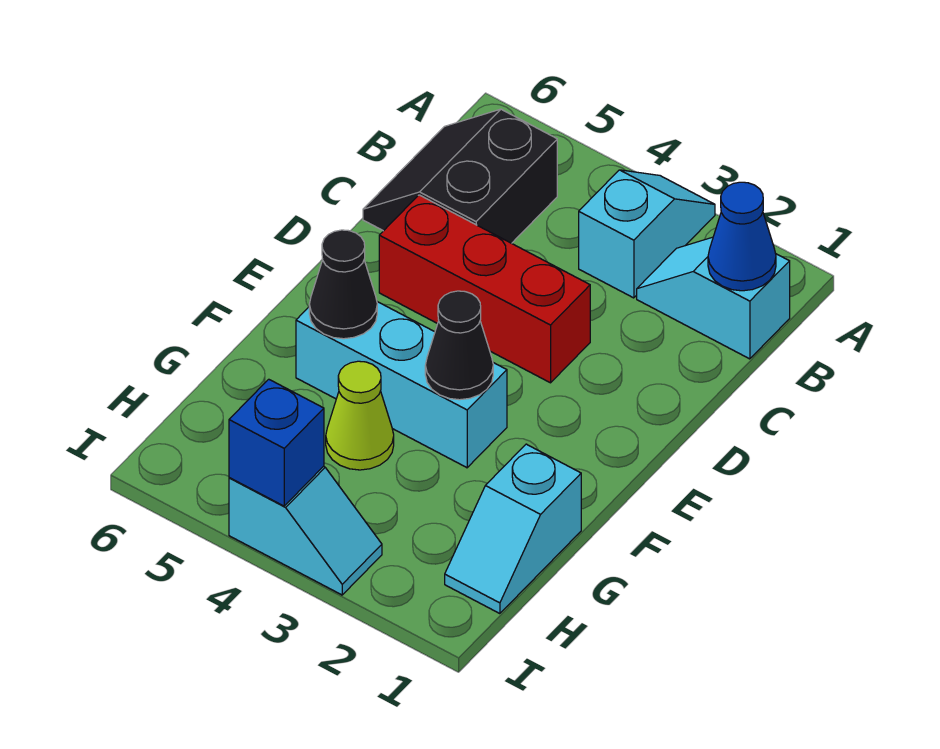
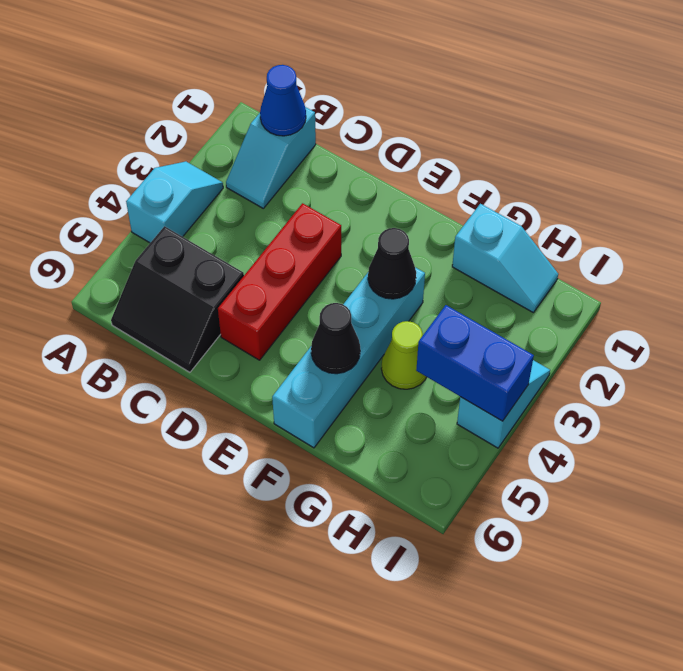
cyan slope A3:B3 level 1 top B -> cyan slope A3:A4 level 1 top 4
cyan brick F3:F5 level 1 -> cyan brick F3:F6 level 1
blue brick I4 level 2 -> blue brick H4:I4 level 2

